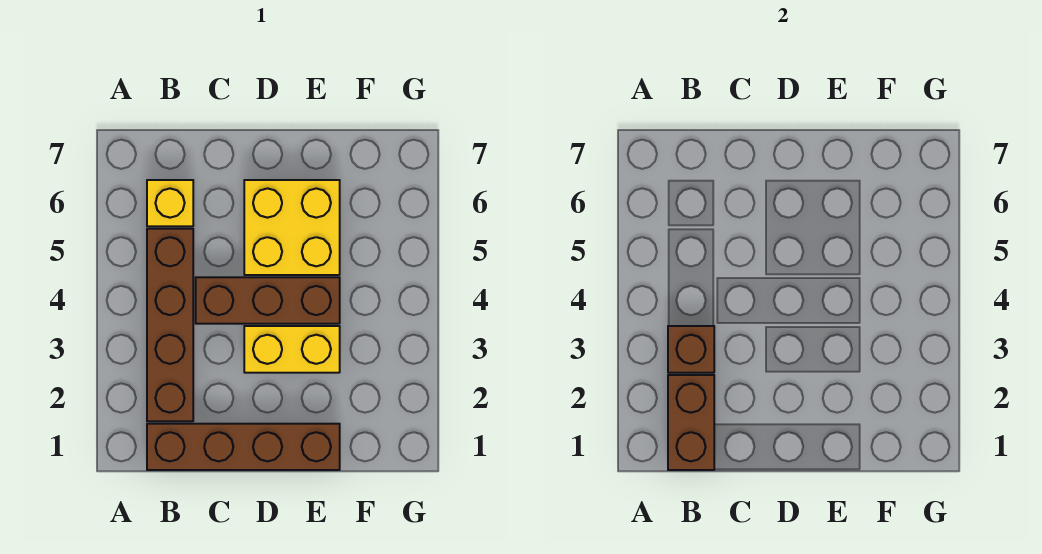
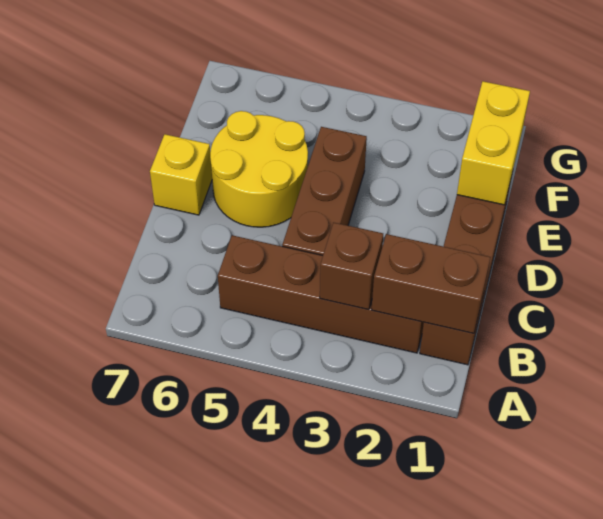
yellow brick B6 level 1 -> yellow brick D7 level 1
yellow brick D3:E3 level 1 -> yellow brick E1:F1 level 2
yellow brick D5:E6 level 1 -> yellow round brick D5:E6 level 1

